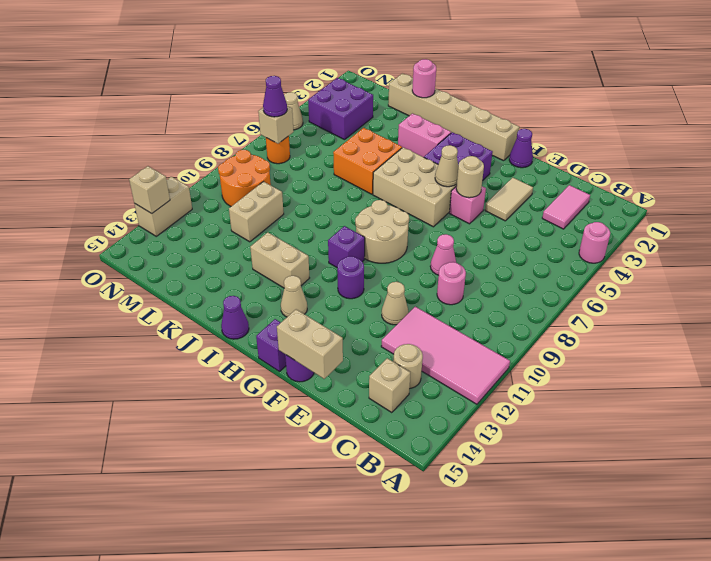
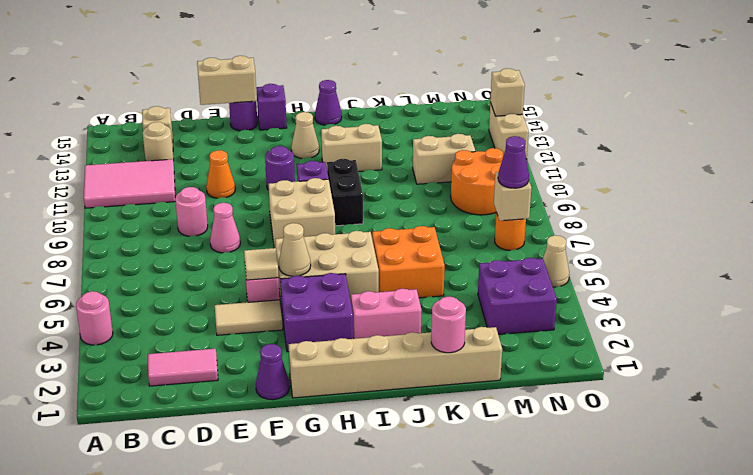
pink tile A11:D12 level 1 -> pink tile A11:C12 level 1
pink tile C2:C3 level 1 -> pink tile C2:D2 level 1
tan tile E3:E4 level 1 -> tan tile E4:F4 level 1
tan cone E11 level 1 -> orange cone E11 level 1
tan round brick F5 level 2 -> tan tile F5 level 2
tan round brick G8:H9 level 1 -> tan brick G8:H9 level 1
none -> black brick I9:I10 level 1
tan brick L10:L11 level 1 -> tan brick L11:M11 level 1

